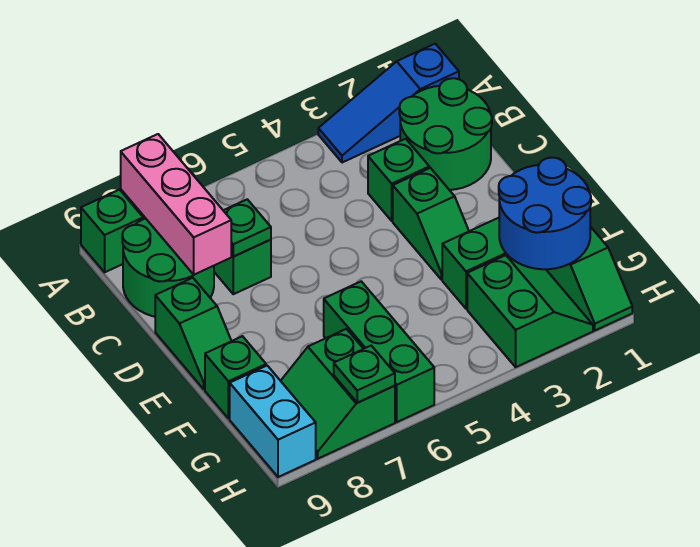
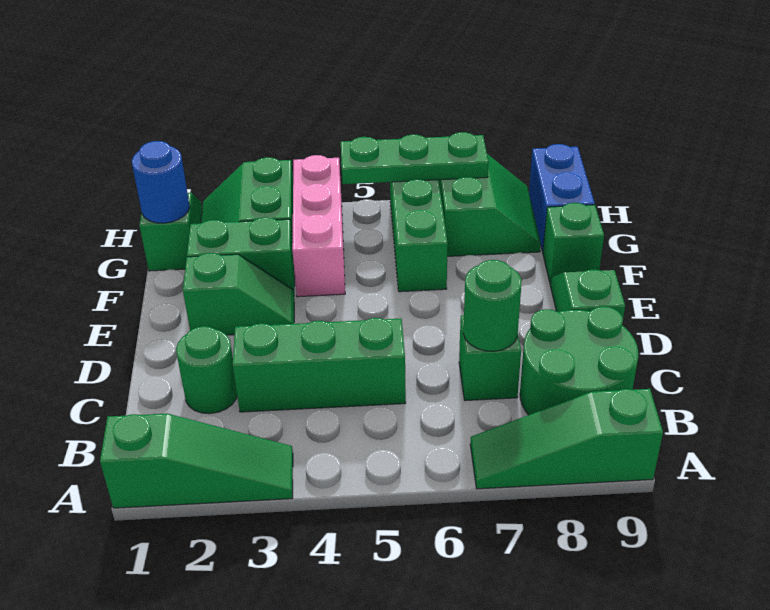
blue slope A1:A3 level 1 top 1 -> green slope A1:A3 level 1 top 1
pink brick A8:C8 level 2 -> pink brick F4:H4 level 1
green round brick B1:C2 level 1 -> green round brick C2 level 1
green brick C3 level 1 -> green brick C3:C5 level 1
green plate C7 level 2 -> green round brick C7 level 2
green slope D3:E3 level 1 top D -> green slope E2:E3 level 1 top 2
blue round brick F1:G2 level 2 -> blue round brick G1 level 2
cyan brick G9:H9 level 1 -> blue brick G9:H9 level 1
green plate H7 level 2 -> green plate H5:H7 level 2

